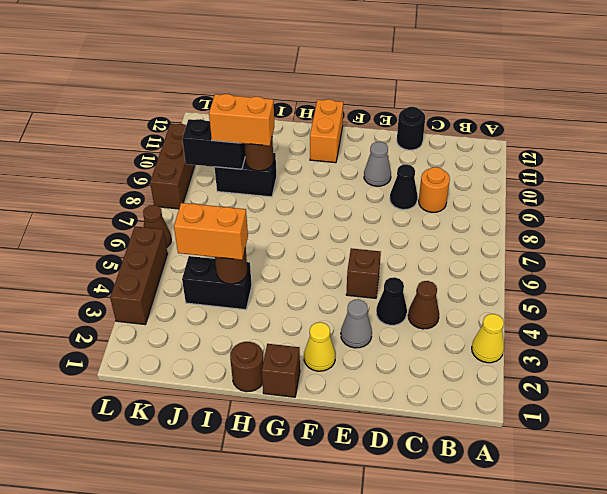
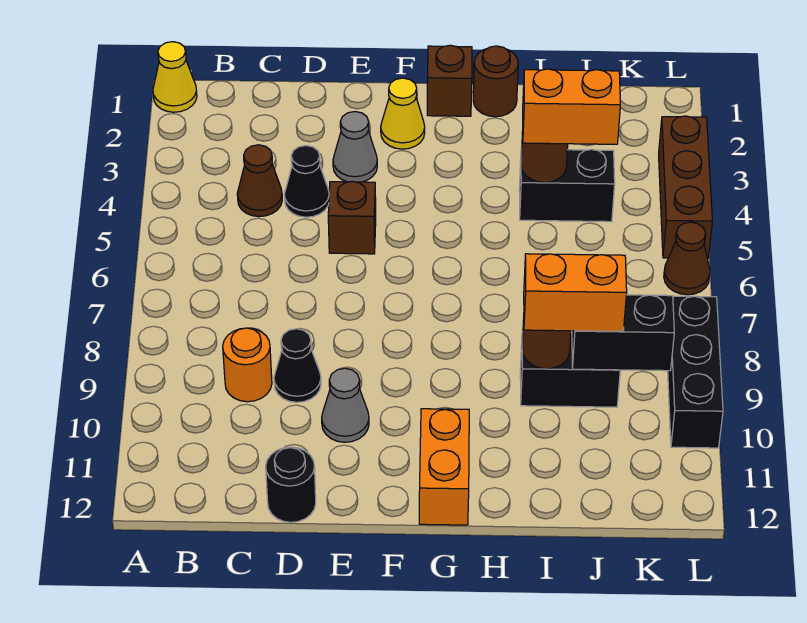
yellow cone A3 level 1 -> yellow cone A1 level 1
brown brick L8:L10 level 1 -> black brick L8:L10 level 1

